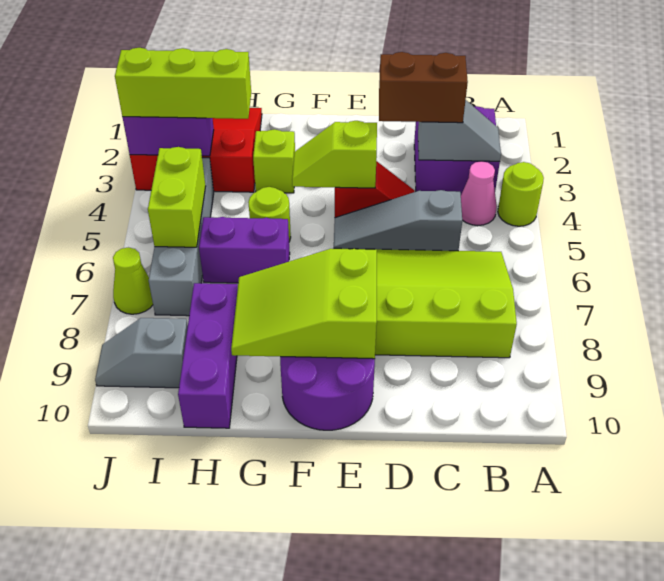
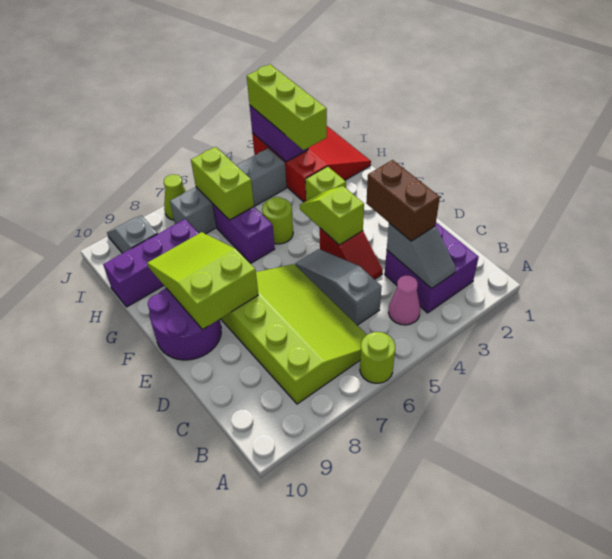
lime round brick A4 level 1 -> lime round brick A6 level 1
lime brick I5:I6 level 2 -> lime brick H6:I6 level 2

